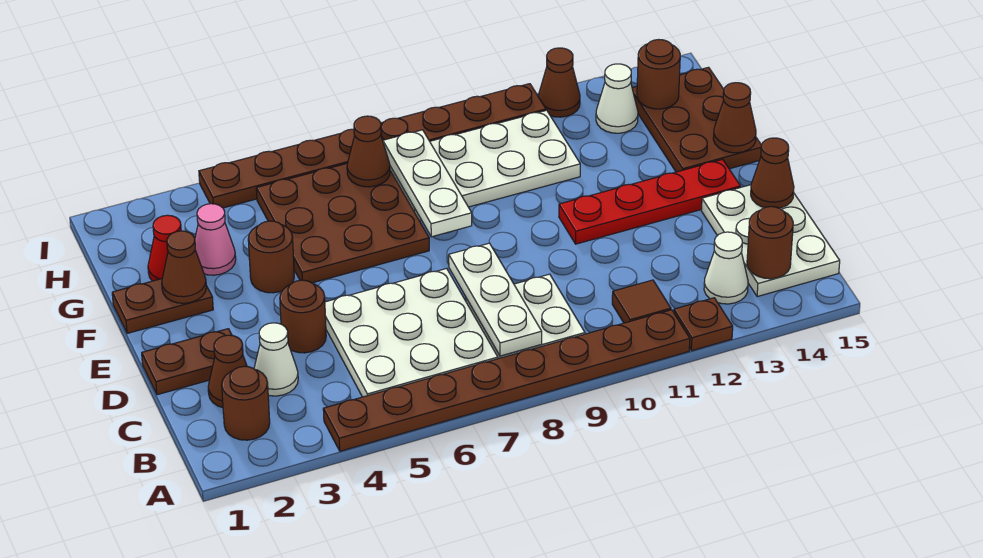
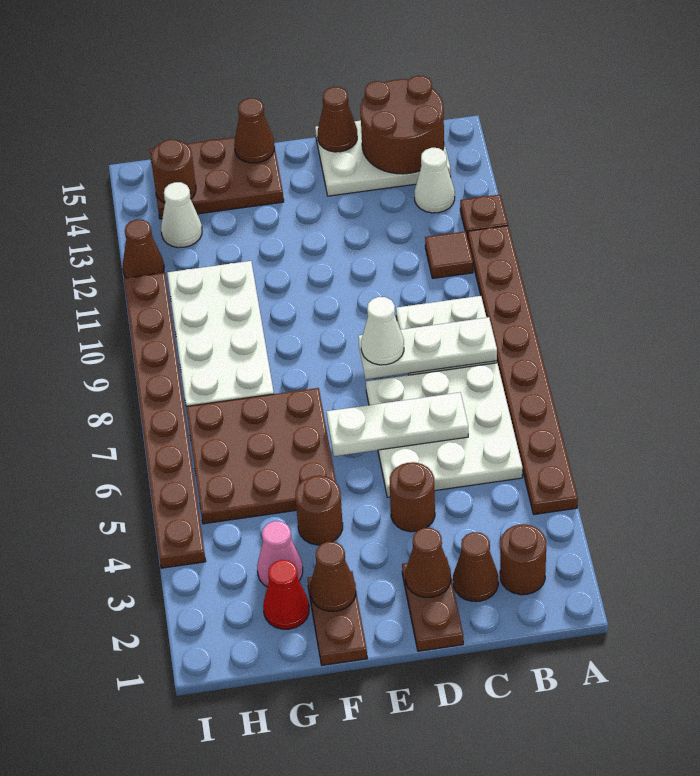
brown round brick B14 level 2 -> brown round brick B14:C15 level 2
white cone C3 level 1 -> white cone D8 level 3
red plate E11:E14 level 1 -> none
white plate F8:H8 level 2 -> white plate C6:E6 level 2
brown cone H7 level 2 -> brown cone D2 level 2

